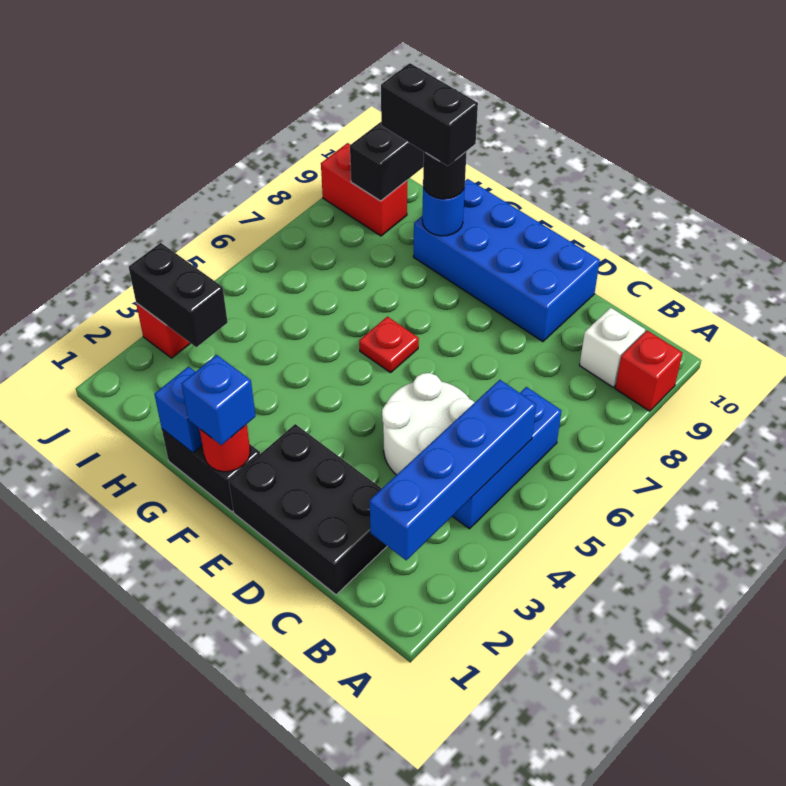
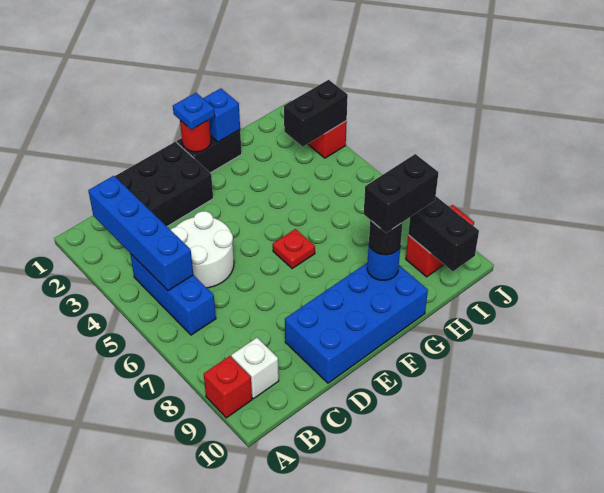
blue brick F1 level 3 -> blue plate F1 level 3

